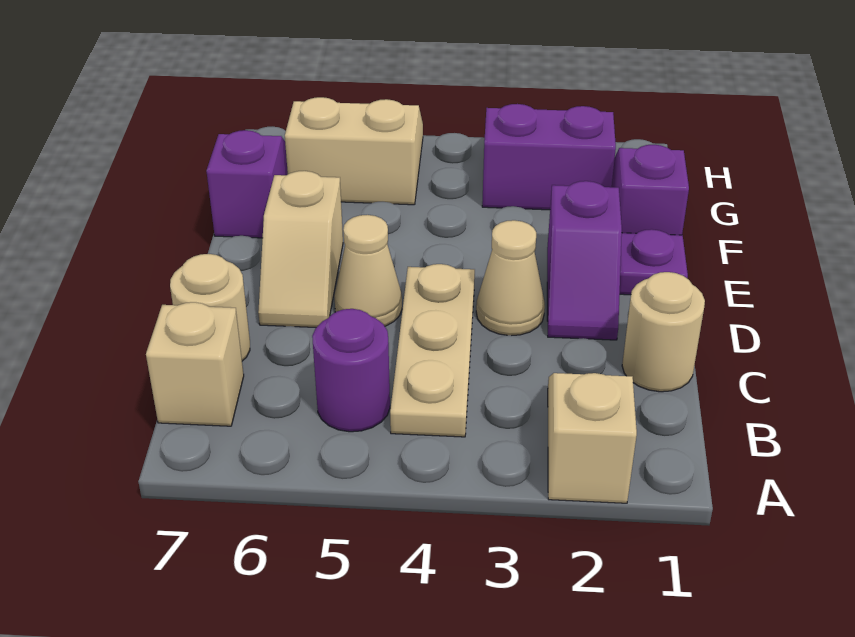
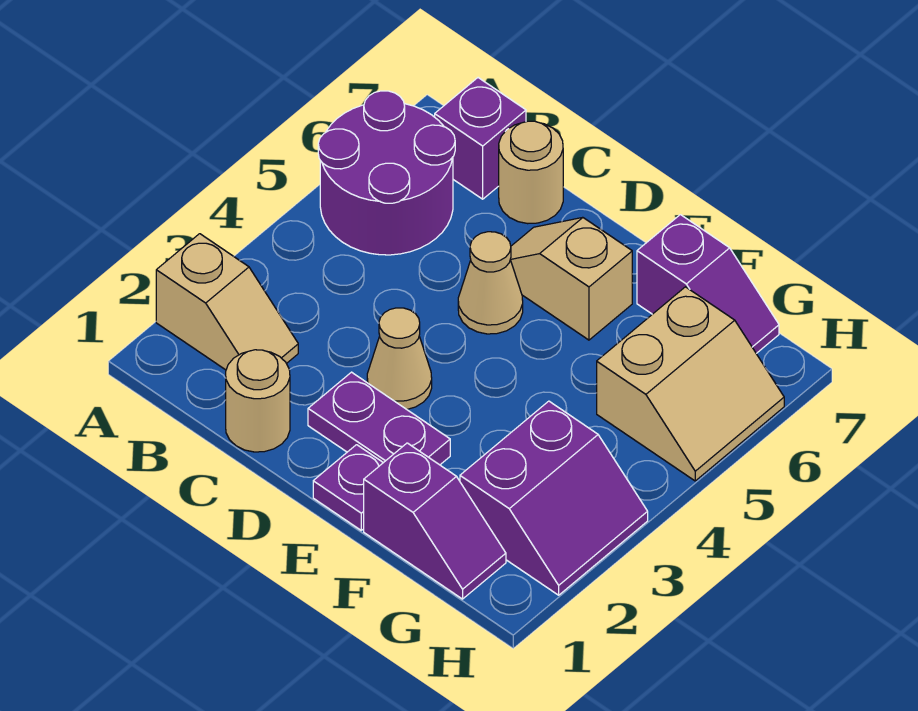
tan plate B4:D4 level 1 -> none
purple round brick B5 level 1 -> purple round brick A5:B6 level 1
tan brick B7 level 1 -> purple brick B7 level 1
purple slope D2:E2 level 1 top E -> purple plate D2:E2 level 1

